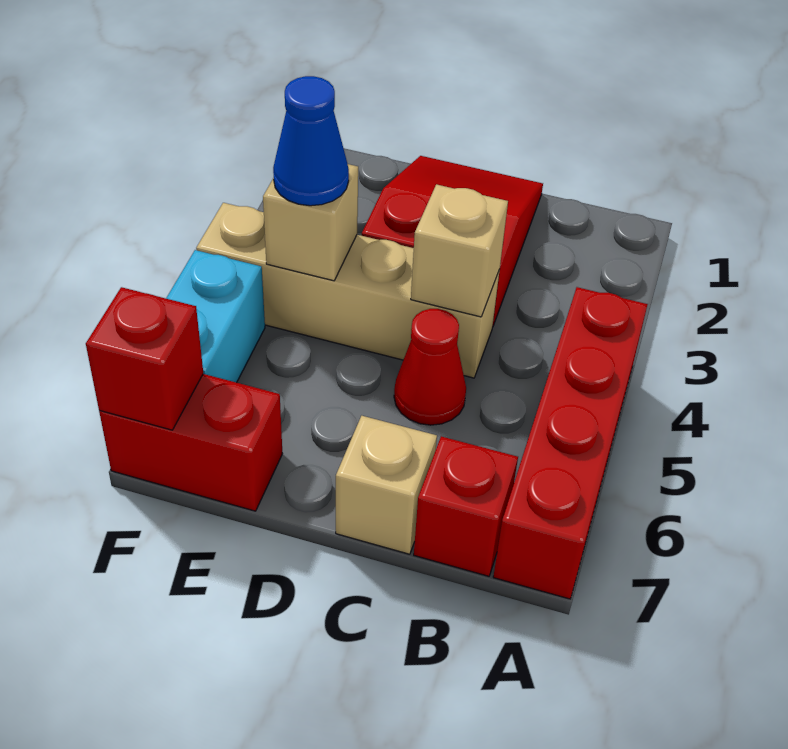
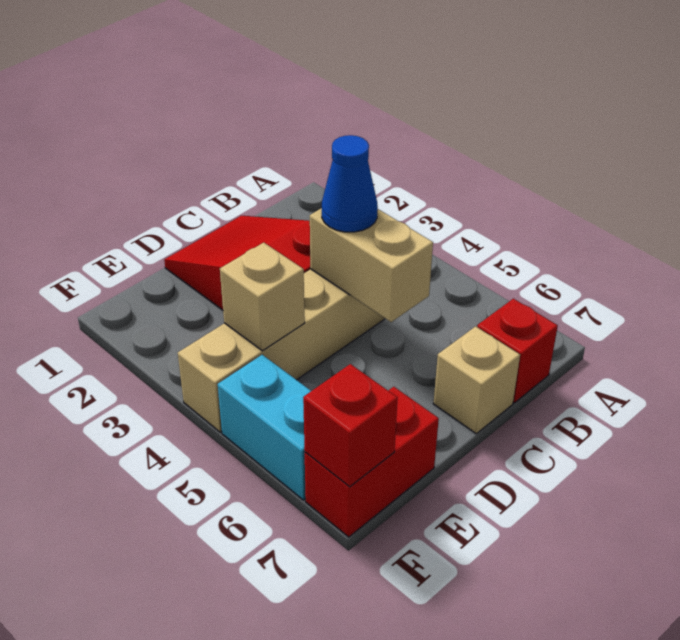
red brick A4:A7 level 1 -> none
tan brick C4 level 2 -> tan brick C4:C5 level 2
red cone C5 level 1 -> none
blue cone E4 level 3 -> blue cone C4 level 3

